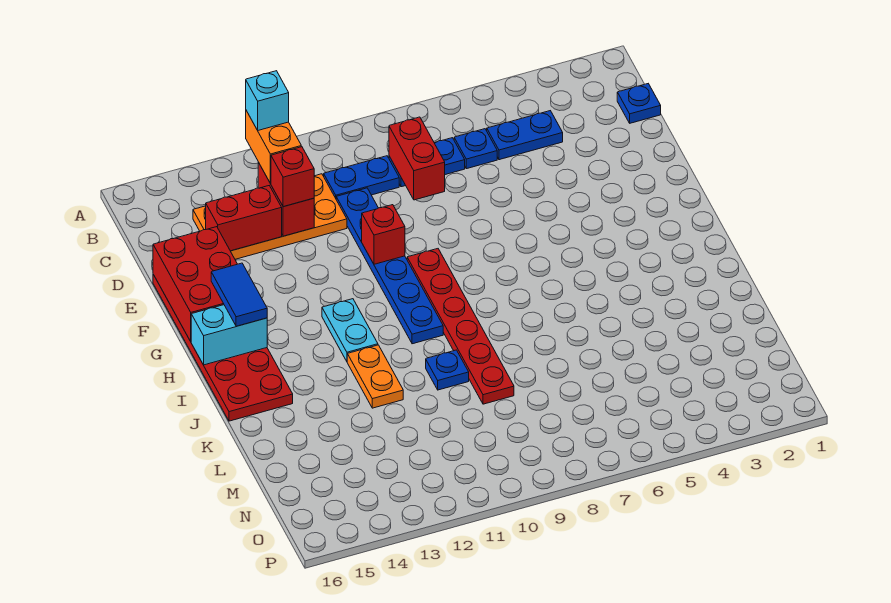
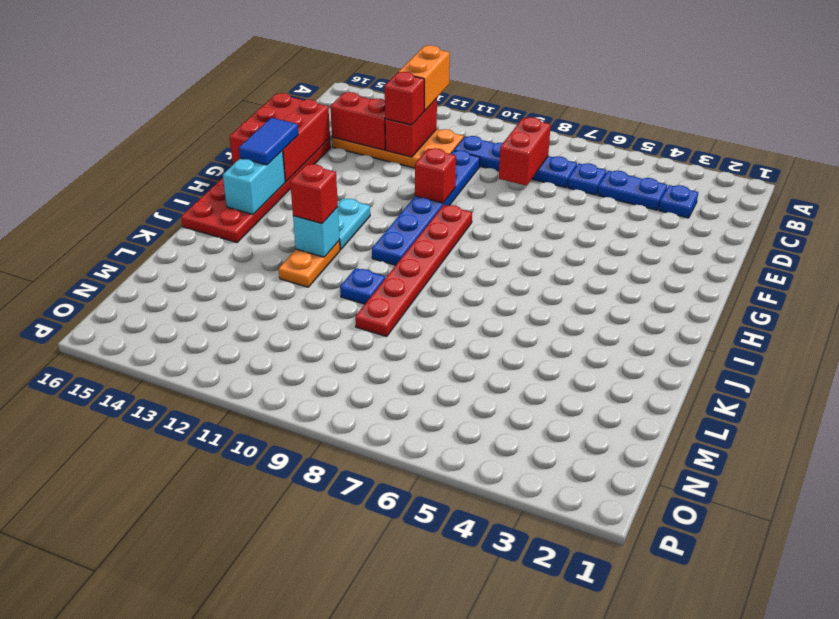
cyan brick B12 level 4 -> cyan brick J12 level 2
blue plate C1 level 1 -> blue plate C3 level 1
cyan brick H15:H16 level 2 -> cyan brick H15:I15 level 2
none -> red brick J12 level 3

